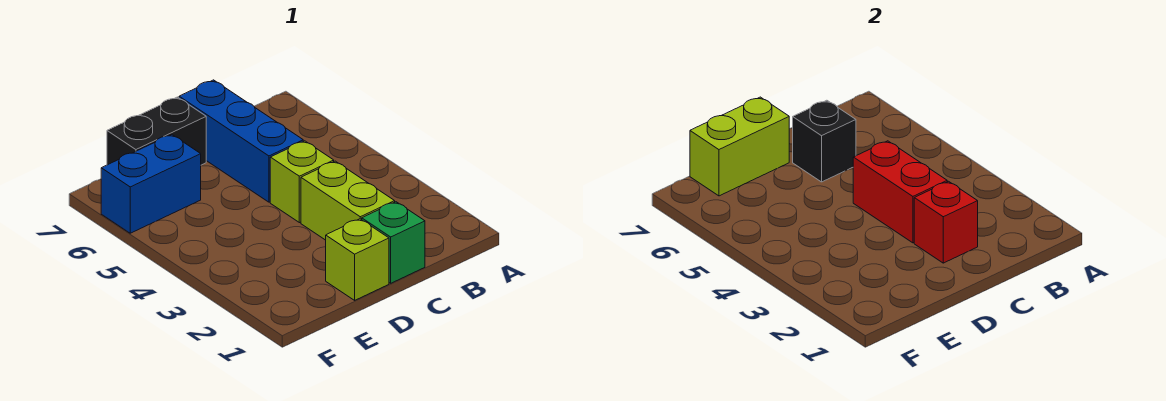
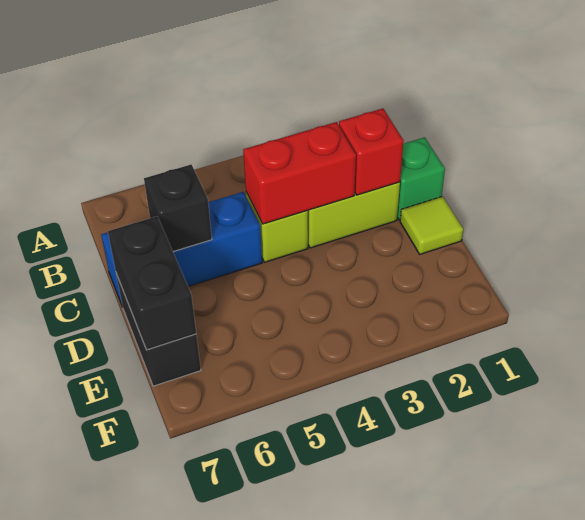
lime brick D1 level 1 -> lime tile D1 level 1
lime brick D7:E7 level 2 -> black brick D7:E7 level 2
blue brick E6:F6 level 1 -> none

